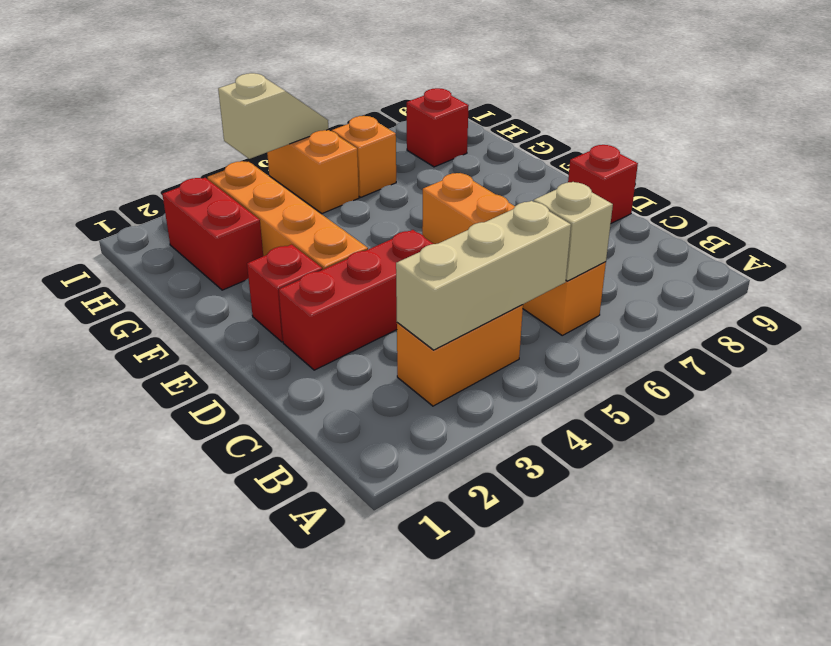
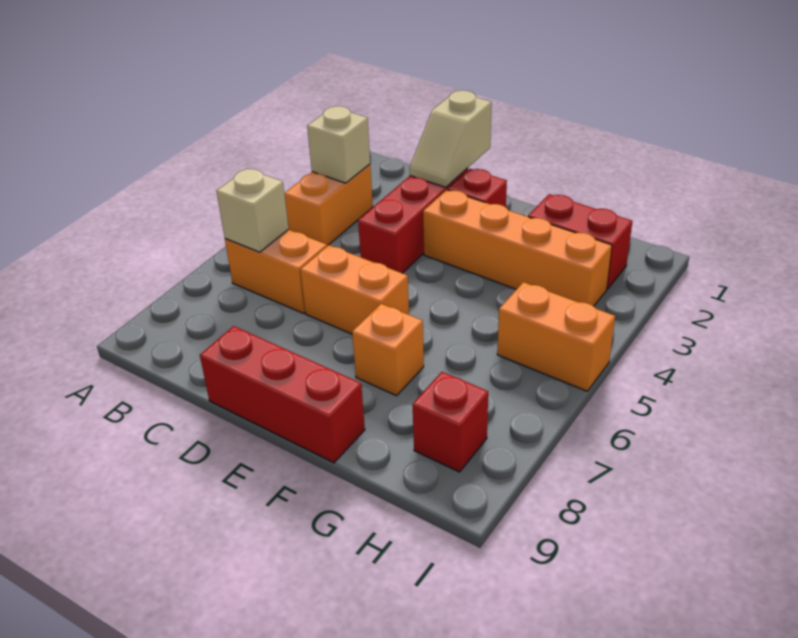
tan brick B3:B5 level 2 -> tan brick B3 level 2
red brick D9 level 1 -> red brick D9:F9 level 1
orange brick H6 level 1 -> orange brick F7 level 1
tan slope I4:I5 level 2 top 4 -> tan slope D1:D2 level 2 top 1

